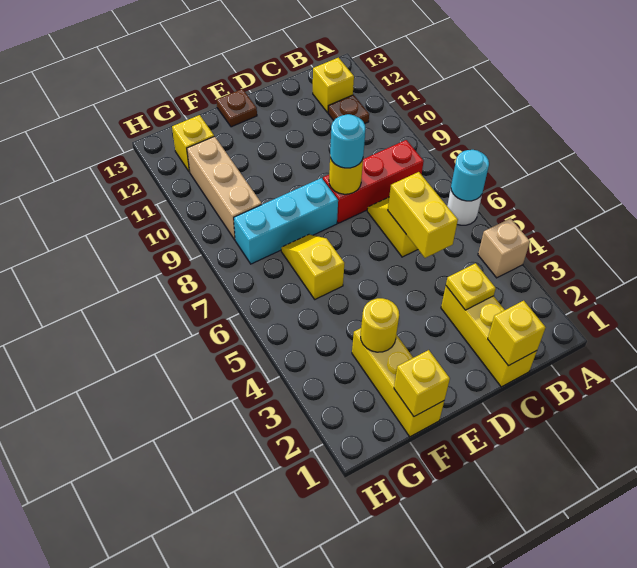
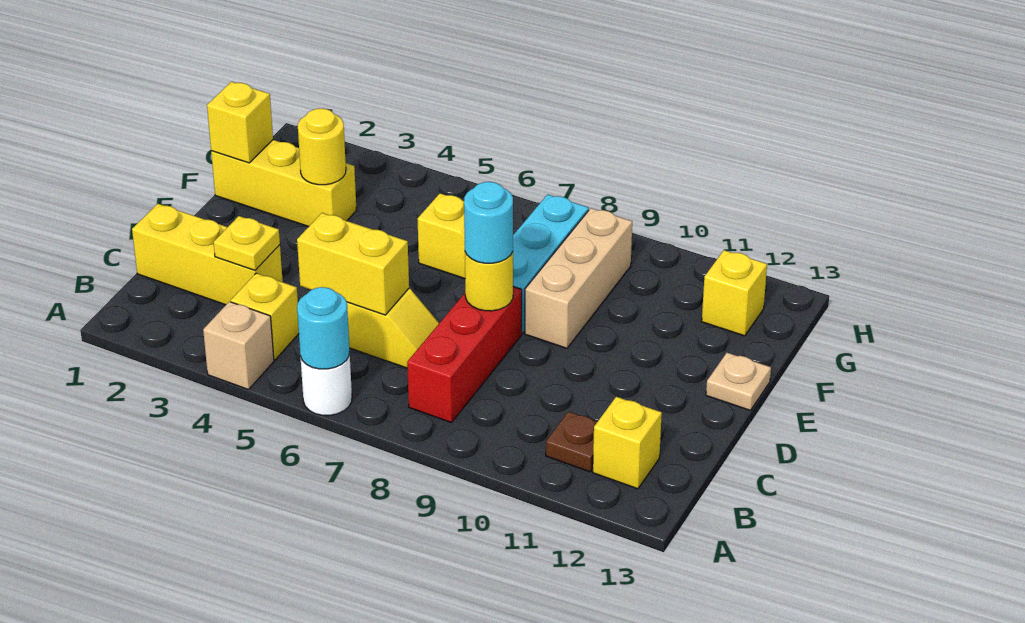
yellow brick C1 level 2 -> yellow brick B4 level 1
brown plate E13 level 1 -> tan plate E13 level 1
tan brick G9:G11 level 1 -> tan brick E9:G9 level 1

